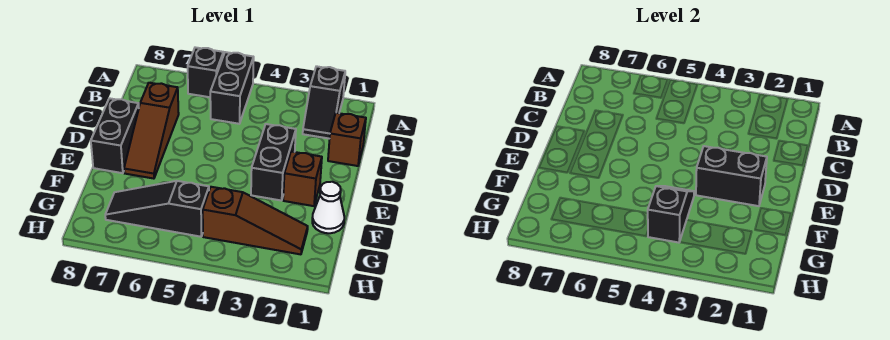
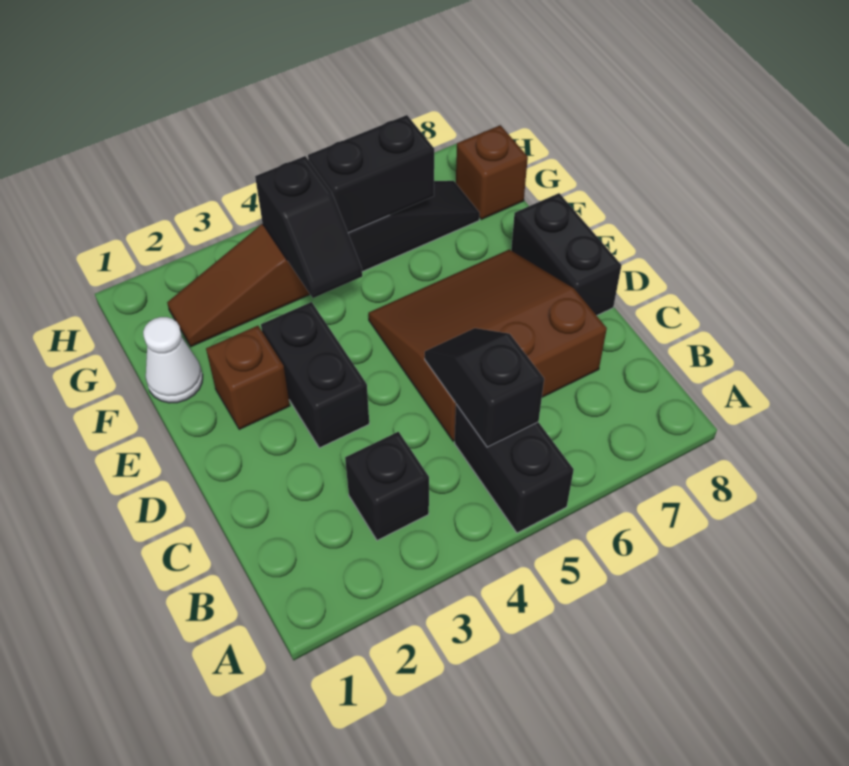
black slope A2:B2 level 1 top A -> black slope B5:C5 level 2 top B
black brick A6 level 1 -> black brick B3 level 1
brown brick C1 level 1 -> brown brick G8 level 1
brown slope C7:E7 level 1 top C -> brown slope C5:E7 level 1 top C
black brick E2:E3 level 2 -> black brick G5:G6 level 2

